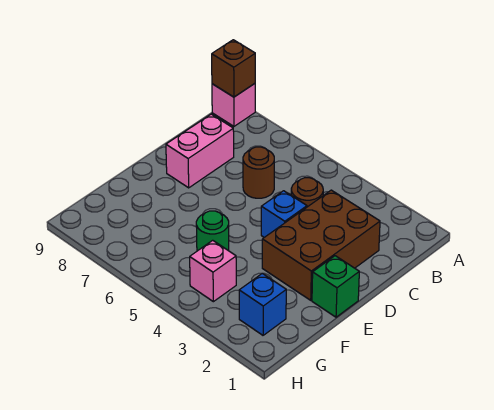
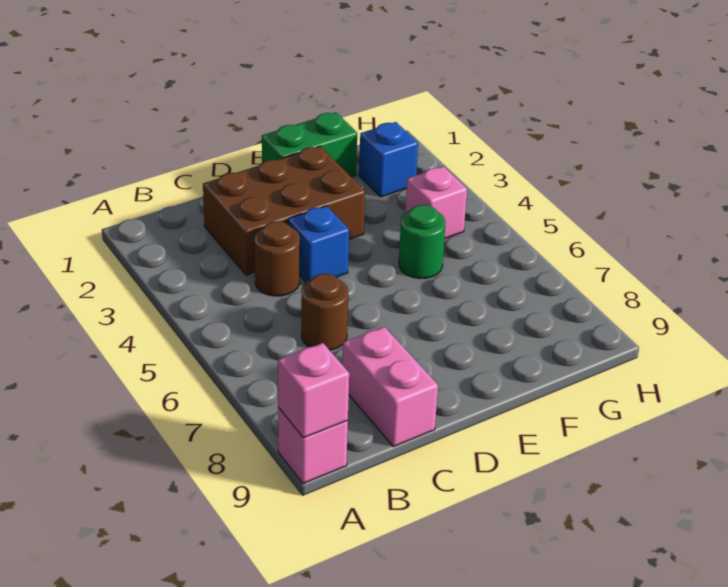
brown brick A9 level 2 -> pink brick A9 level 2
pink brick C8:D8 level 1 -> pink brick C8:C9 level 1
green brick E1 level 1 -> green brick E1:F1 level 1

